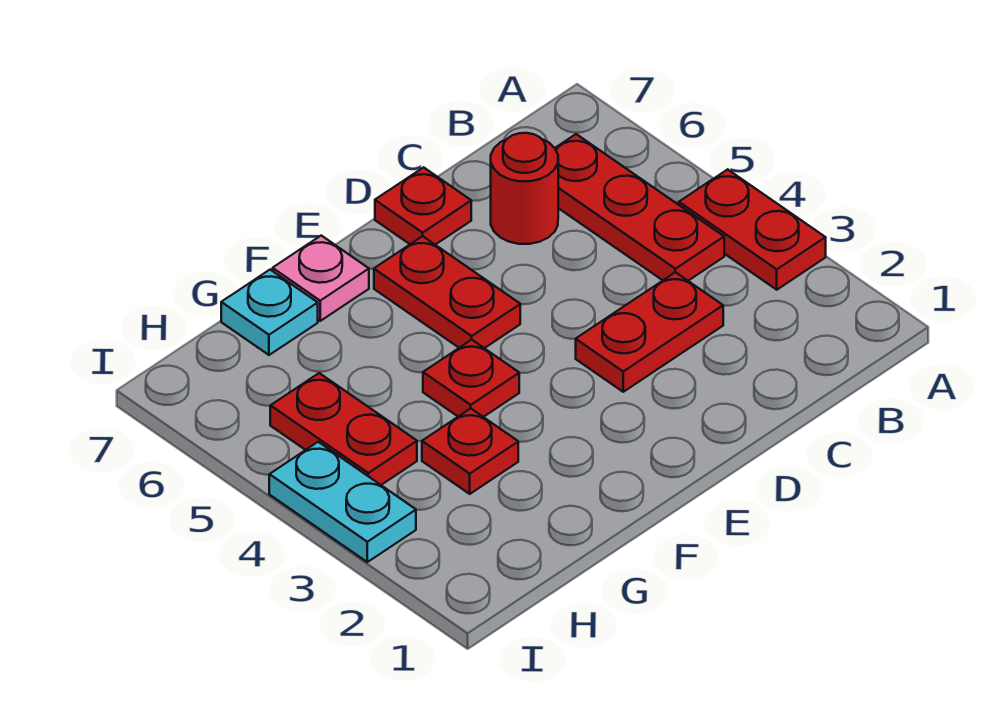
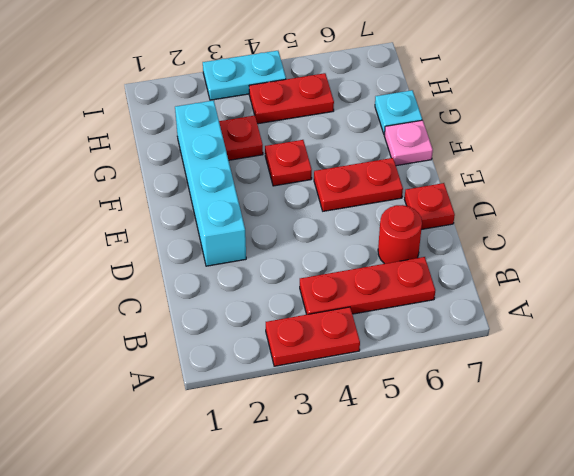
red plate C3:D3 level 1 -> none
none -> cyan brick D2:G2 level 1

